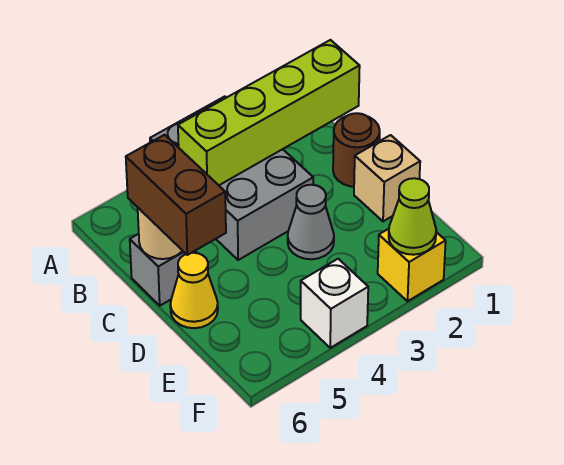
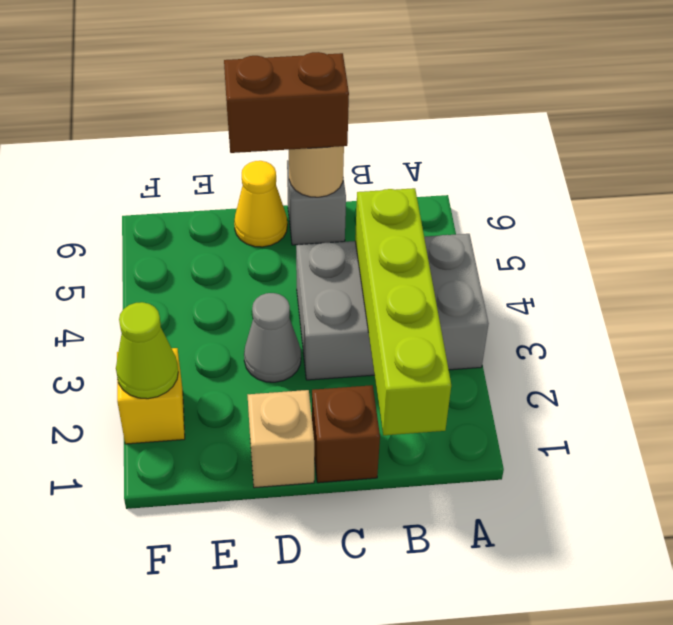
brown round brick C1 level 1 -> brown brick C1 level 1
white brick F4 level 1 -> none

